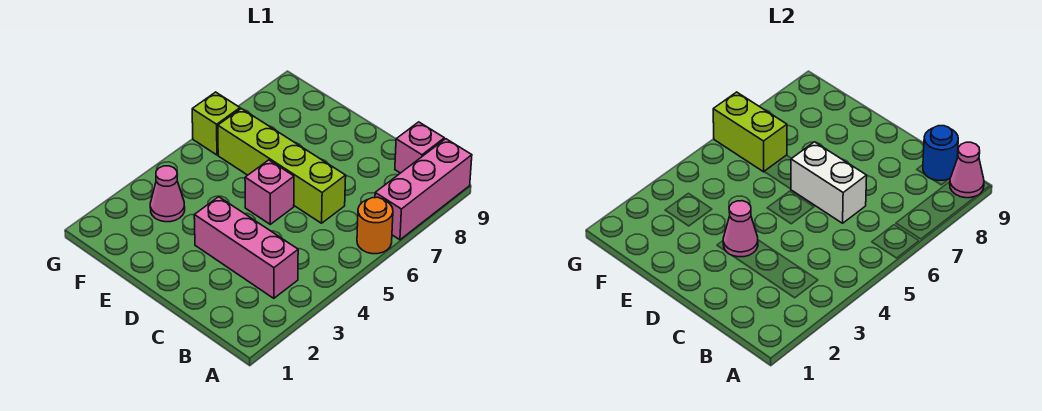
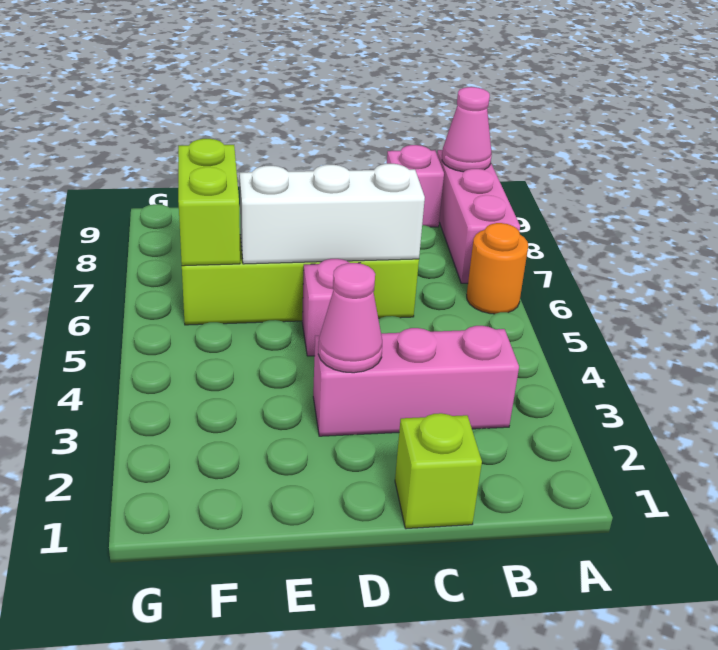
blue round brick B9 level 2 -> none
white brick C6:D6 level 2 -> white brick C6:E6 level 2
pink cone F3 level 1 -> none
lime brick F6:G6 level 2 -> lime brick F6:F7 level 2
lime brick G6 level 1 -> lime brick C1 level 1

